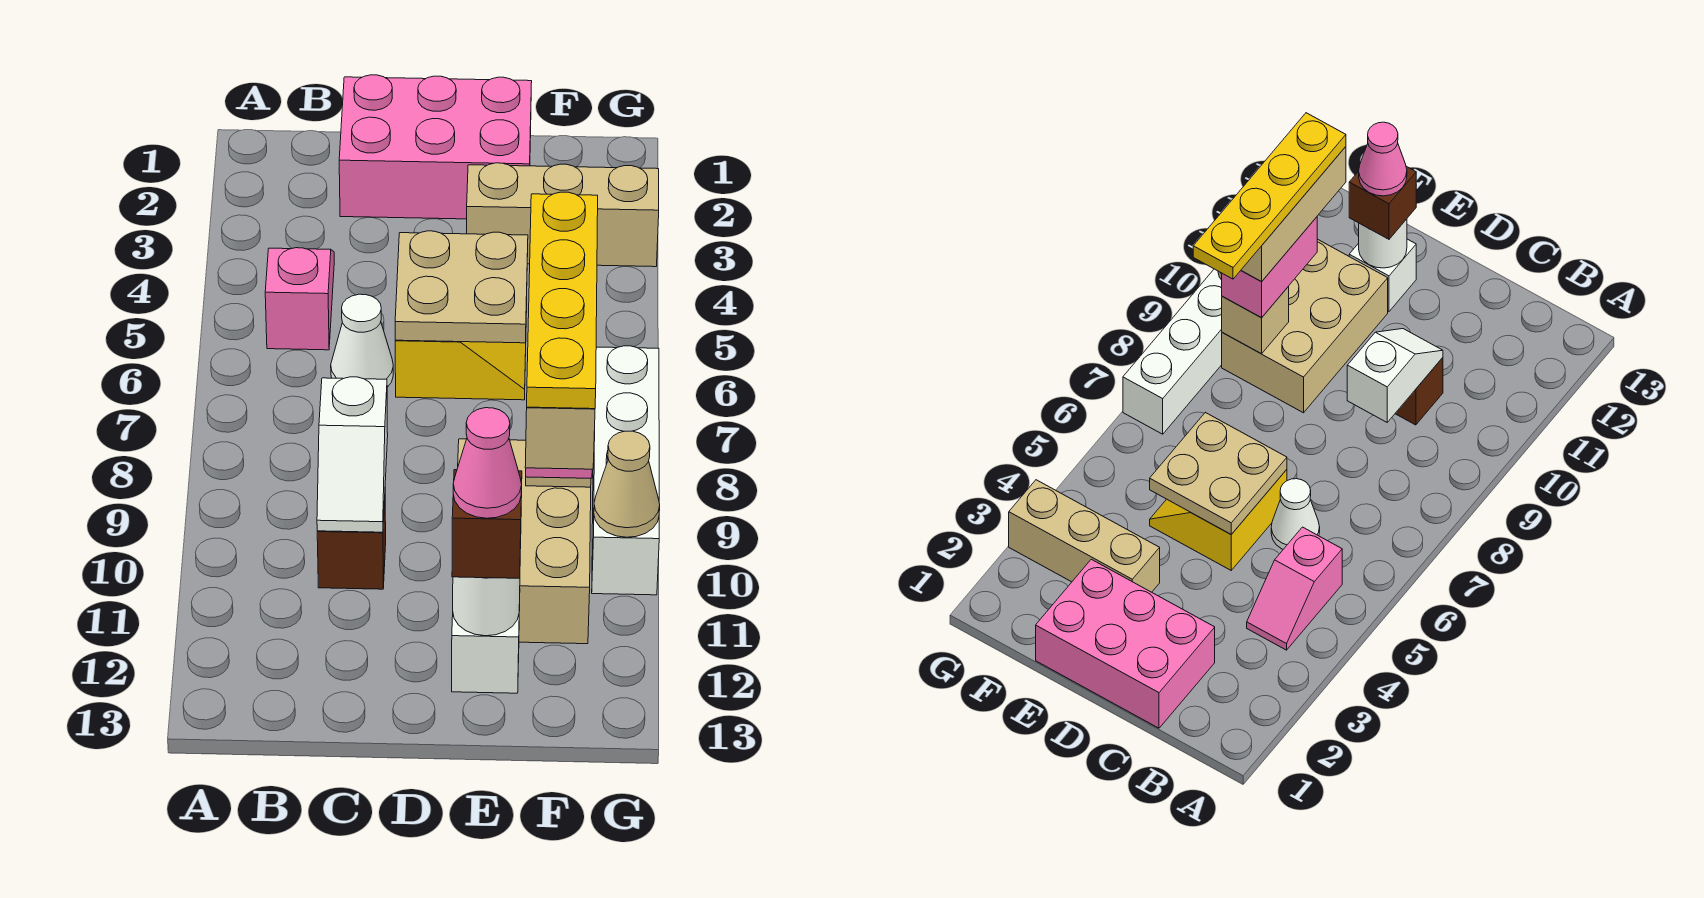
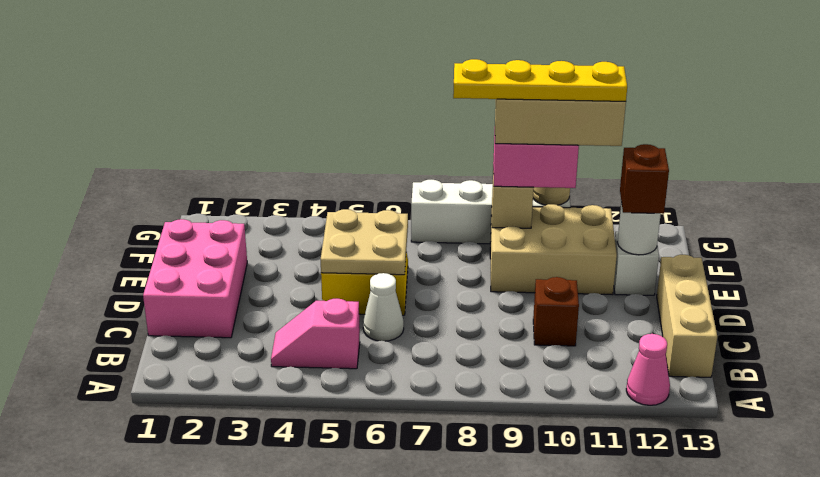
white slope C9:C10 level 2 top 9 -> none
tan brick E3:G3 level 1 -> tan brick B13:D13 level 1
pink cone E12 level 4 -> pink cone A12 level 1

